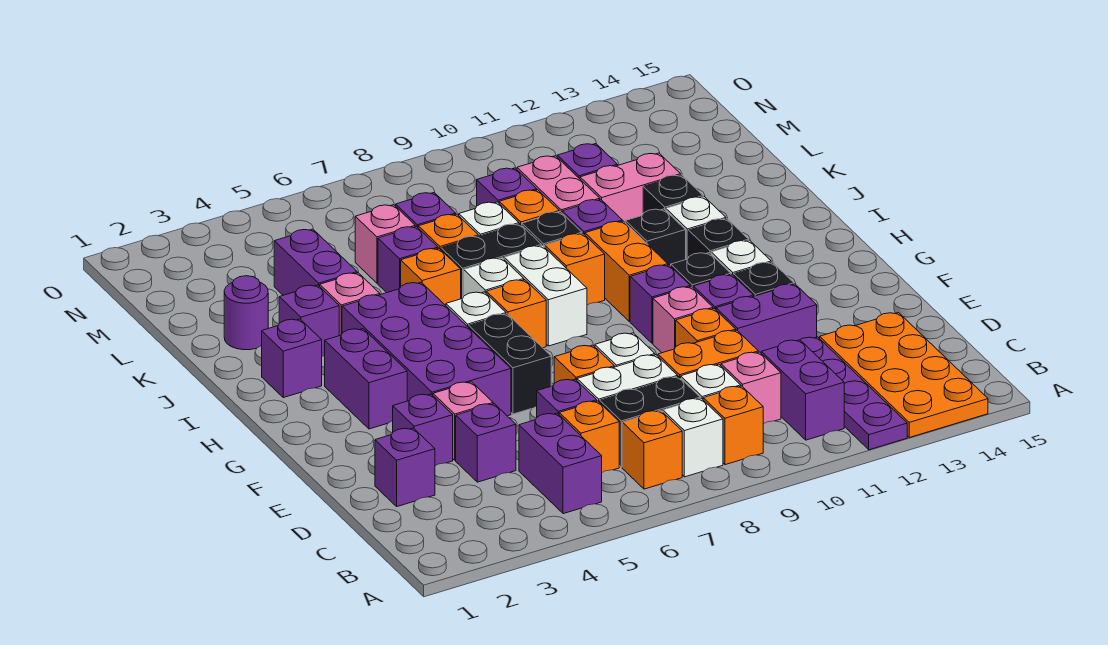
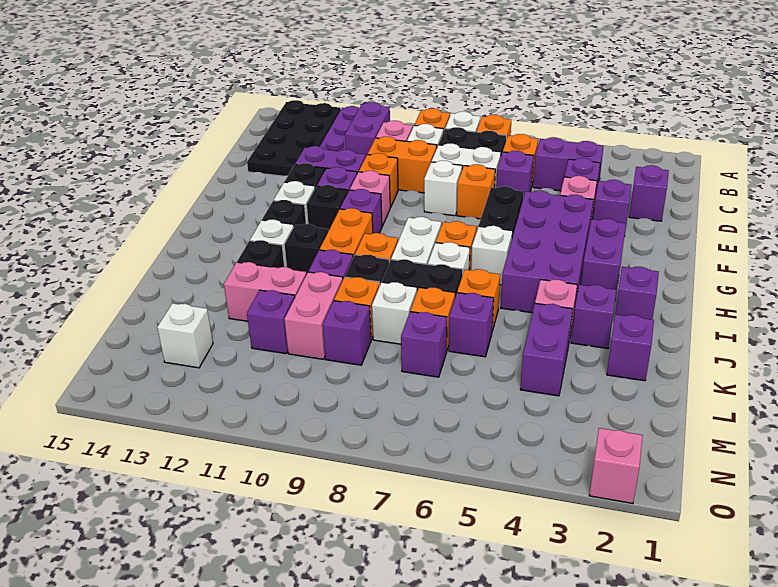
orange plate A13:D14 level 1 -> black plate A13:D14 level 1
purple brick B5:C5 level 1 -> purple brick C4:C5 level 1
purple round brick K2 level 1 -> purple brick K2 level 1
pink brick L6 level 1 -> pink brick O2 level 1
none -> white brick M13 level 1

